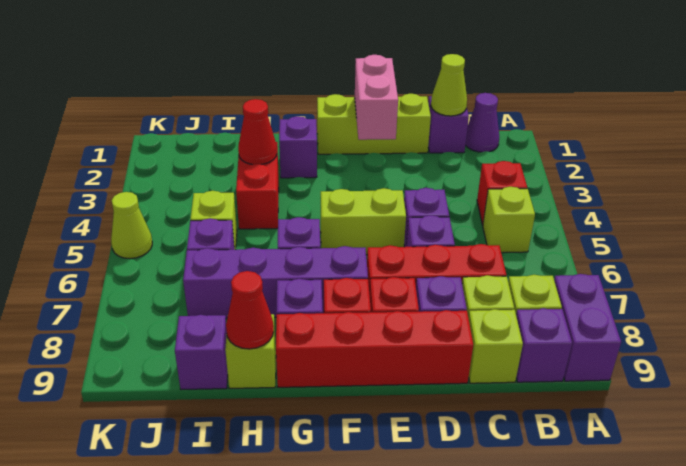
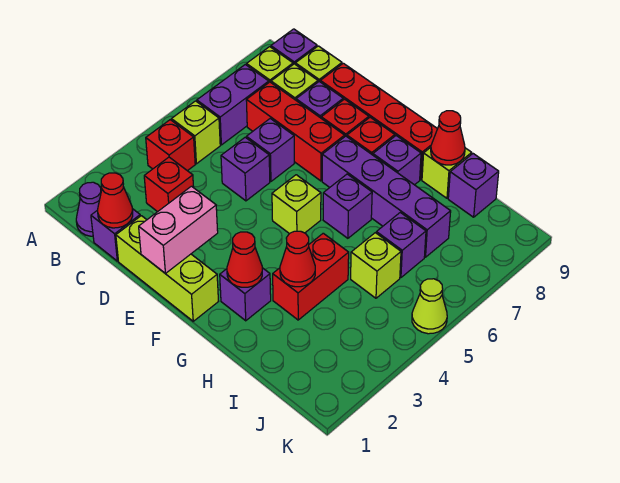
purple brick A8:A9 level 1 -> purple brick B6:B7 level 1
lime cone C1 level 2 -> red cone C1 level 2
none -> red brick C3 level 1
lime brick E5:F5 level 1 -> lime brick F5 level 1
none -> red cone G2 level 2

